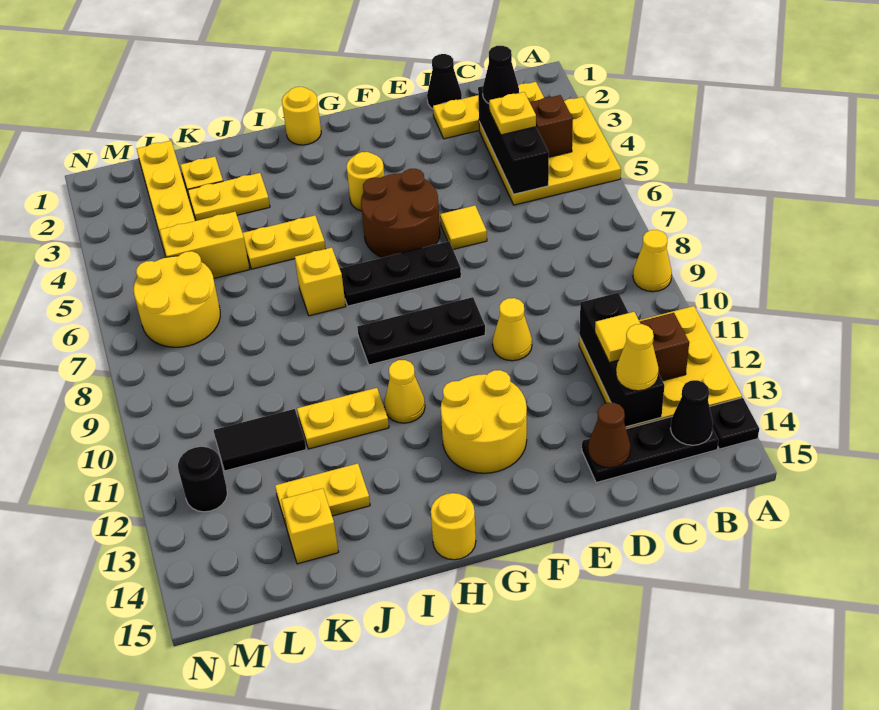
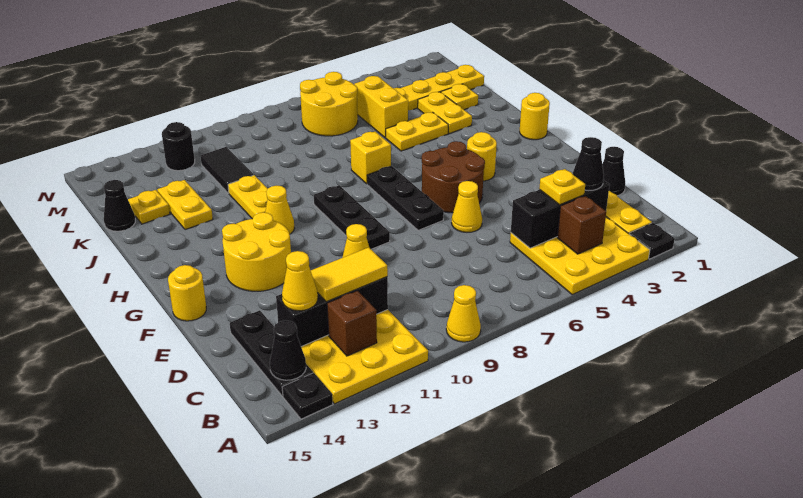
none -> black plate A2 level 1
yellow tile C12 level 3 -> yellow tile C11:C12 level 3
brown cone D14 level 2 -> none
yellow tile E6 level 1 -> yellow cone E6 level 1
yellow round brick H15 level 1 -> yellow round brick F15 level 1
yellow plate I5:J5 level 1 -> yellow plate J4:J5 level 1
yellow brick K14 level 1 -> yellow plate K14 level 1
none -> black cone K15 level 1

